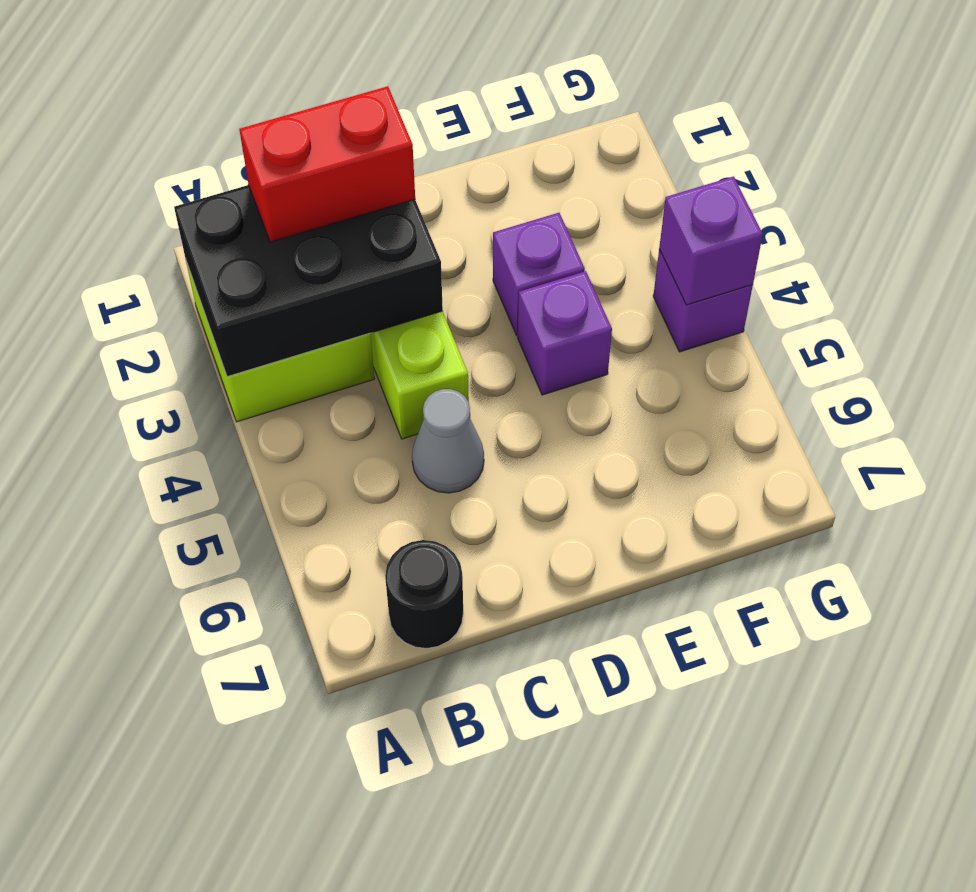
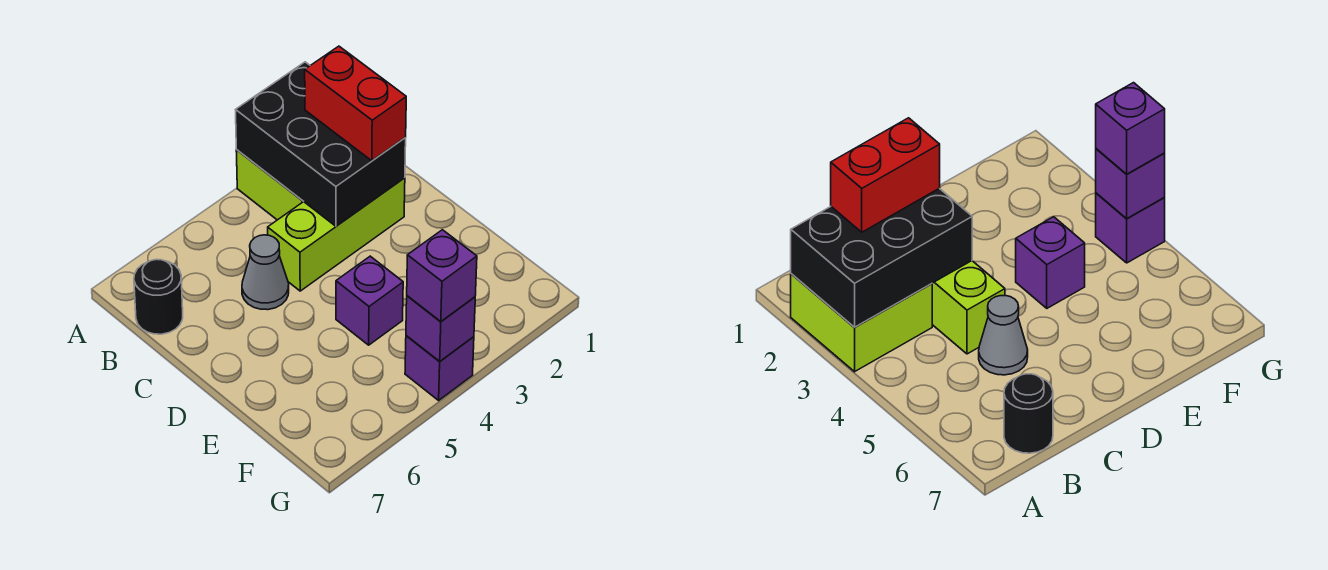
purple brick E3 level 1 -> purple brick G4 level 3

